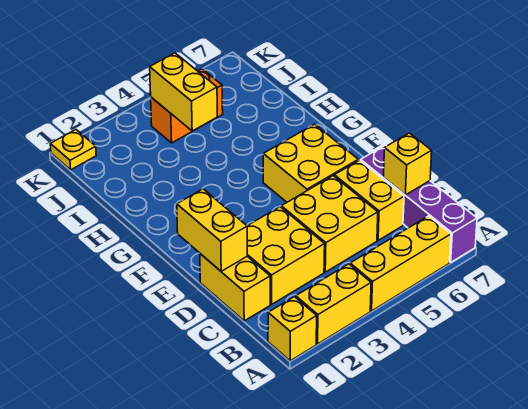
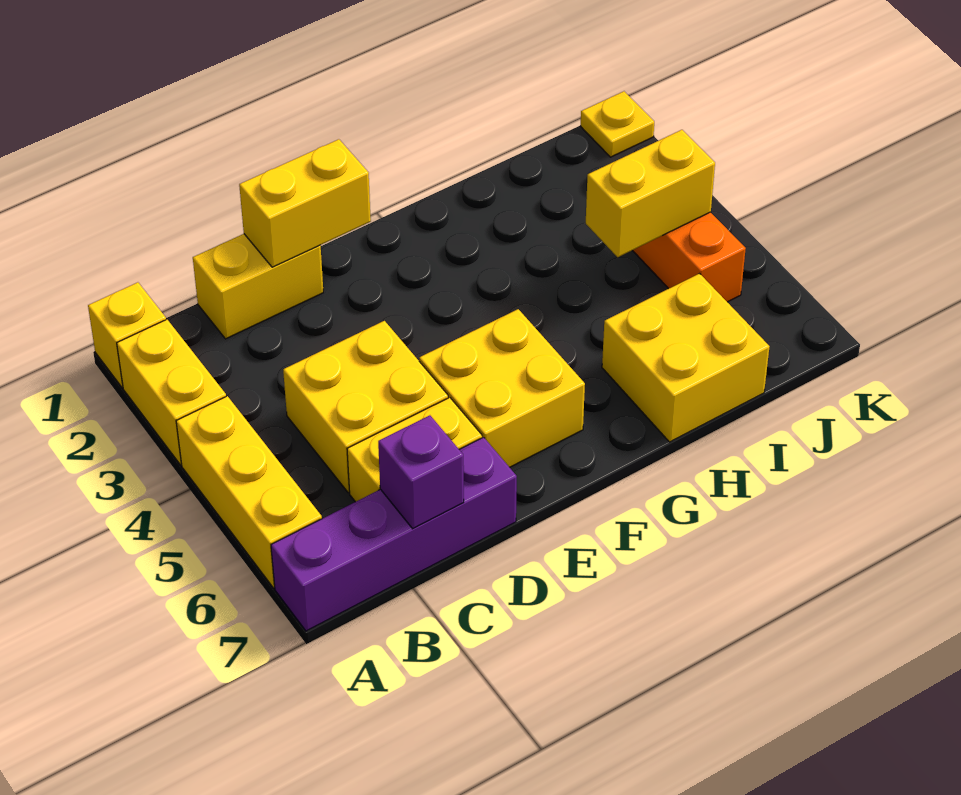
yellow brick C2:D3 level 1 -> yellow brick H6:I7 level 1
yellow brick C7 level 2 -> purple brick C7 level 2

